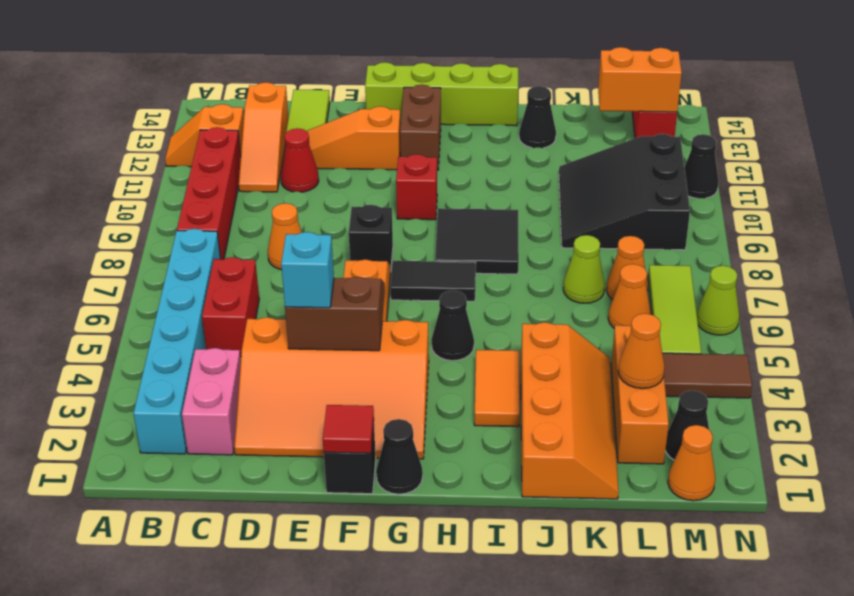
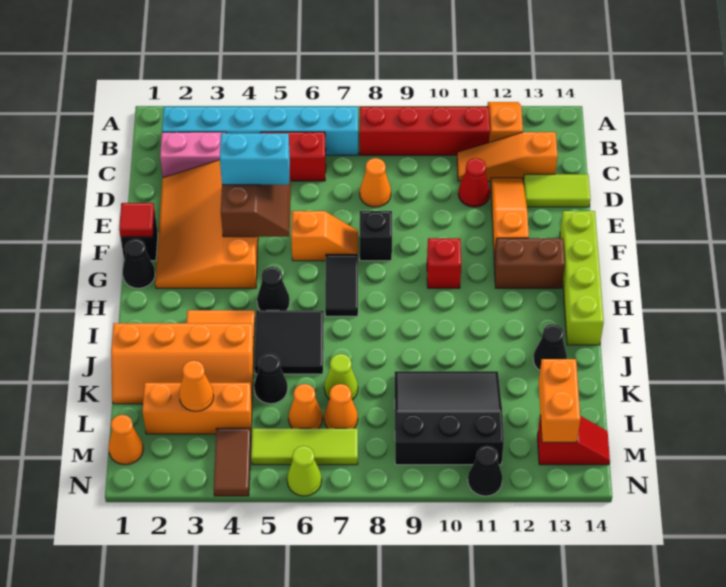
cyan brick E4 level 3 -> cyan brick E4:E5 level 3
black tile H8:I9 level 1 -> black tile I5:J6 level 1
black cone M2 level 1 -> black cone K5 level 1

